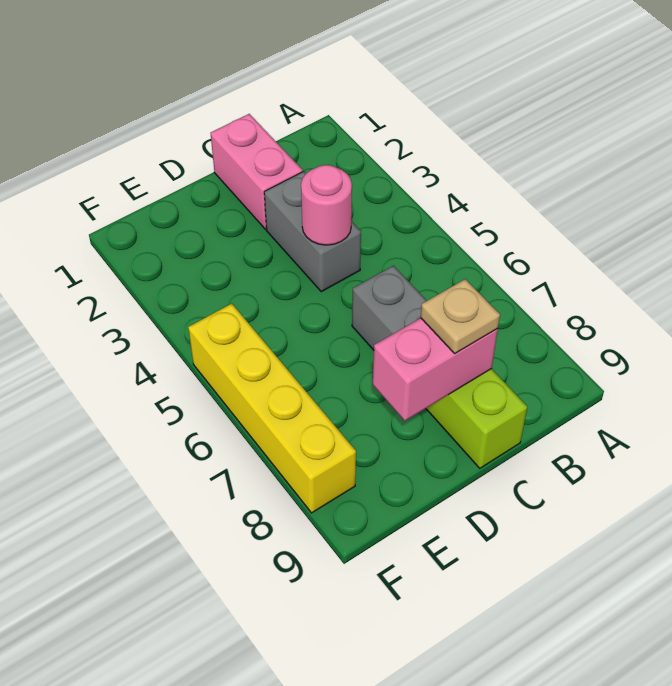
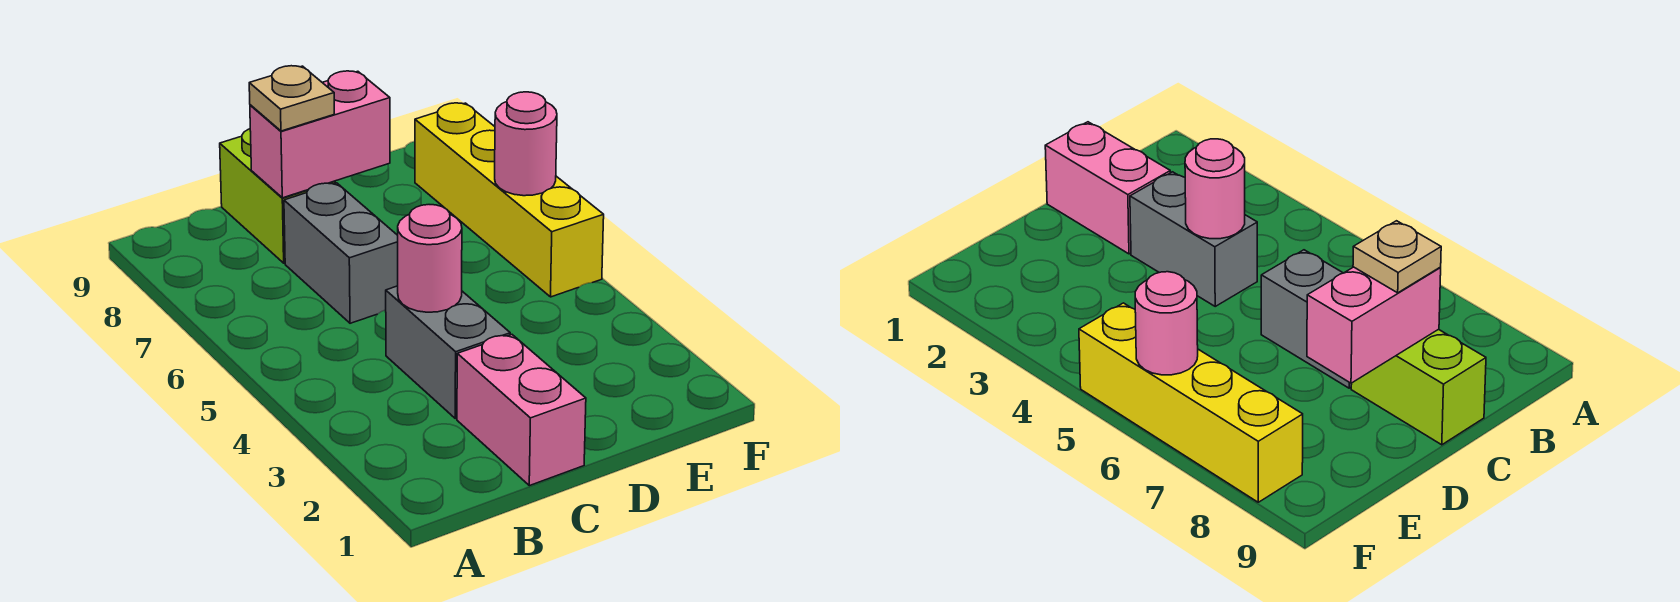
none -> pink round brick F6 level 2

